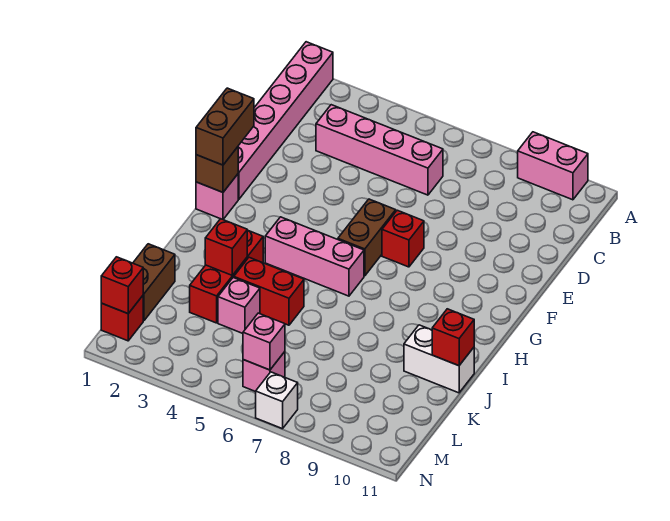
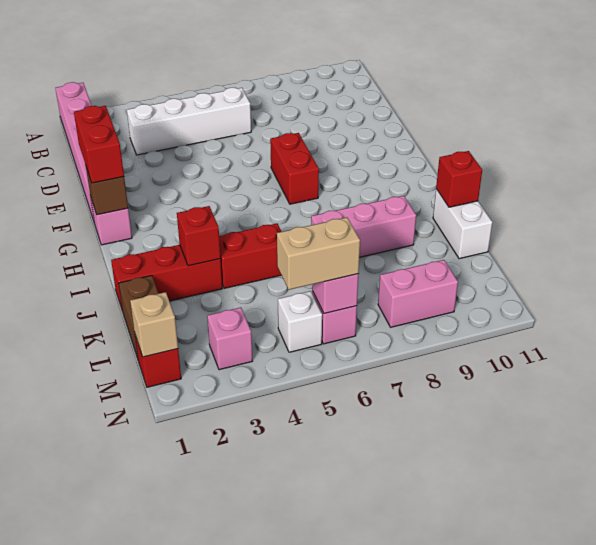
pink brick A9:A10 level 1 -> pink brick M8:M9 level 1
pink brick C3:C6 level 1 -> white brick C3:C6 level 1
brown brick F1:G1 level 3 -> red brick F1:G1 level 3
brown brick F6:G6 level 1 -> none
red brick F7 level 1 -> red brick F7:G7 level 1
pink brick H4:H6 level 1 -> pink brick J7:J9 level 1
red brick I3:K3 level 1 -> red brick J1:J3 level 1
white brick J10:J11 level 1 -> white brick J11:K11 level 1
pink brick K4 level 1 -> pink brick M3 level 1
red brick M1 level 2 -> tan brick M1 level 2
none -> tan brick M5:M6 level 3
white brick N7 level 1 -> white brick M5 level 1

